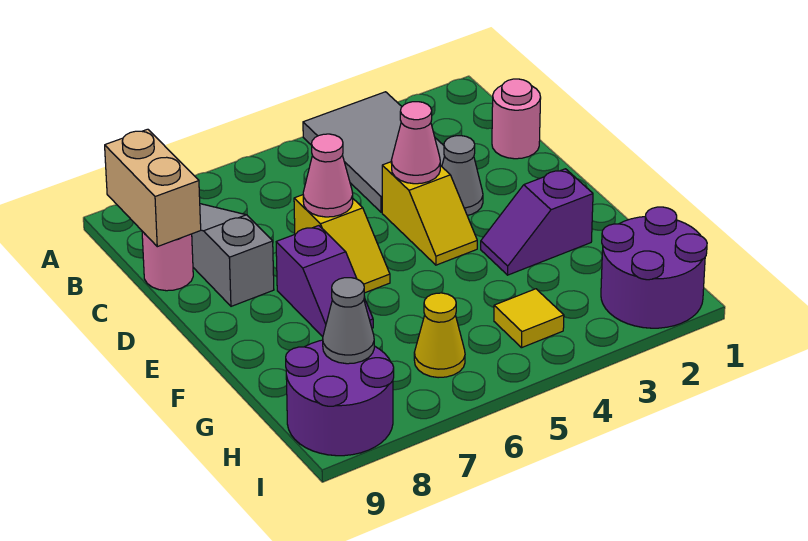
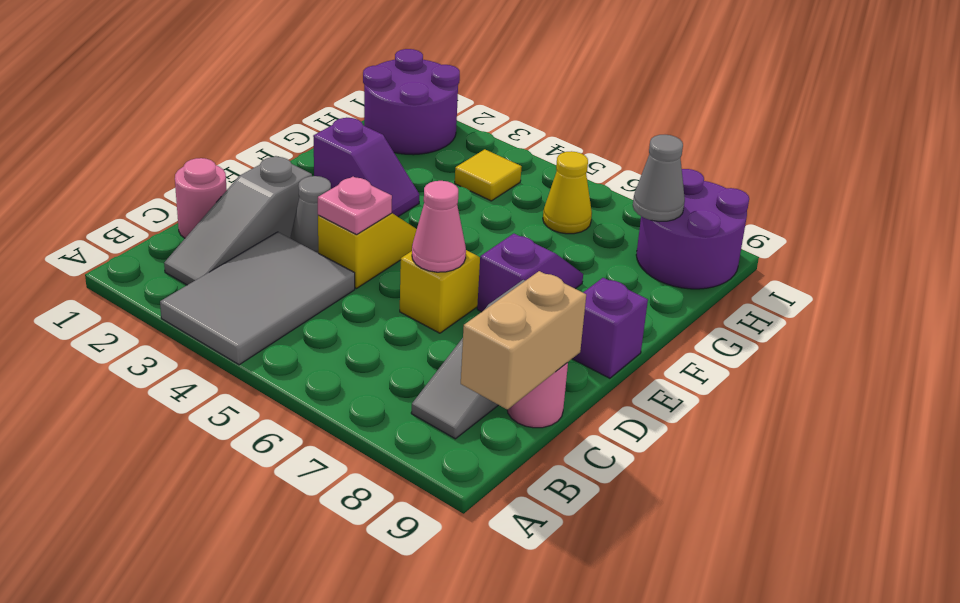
none -> grey slope B2:D2 level 1 top D
pink cone D4 level 2 -> pink plate D4 level 2
none -> purple brick E9 level 1

